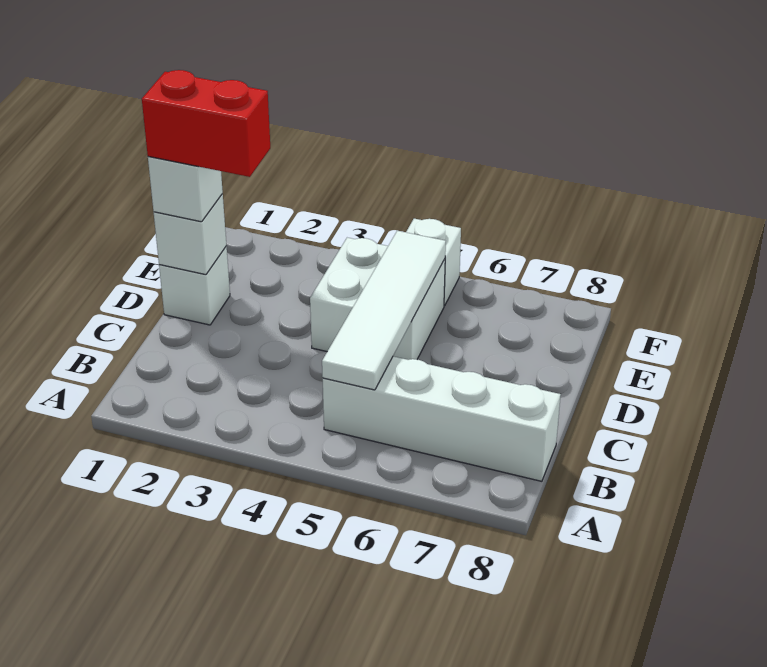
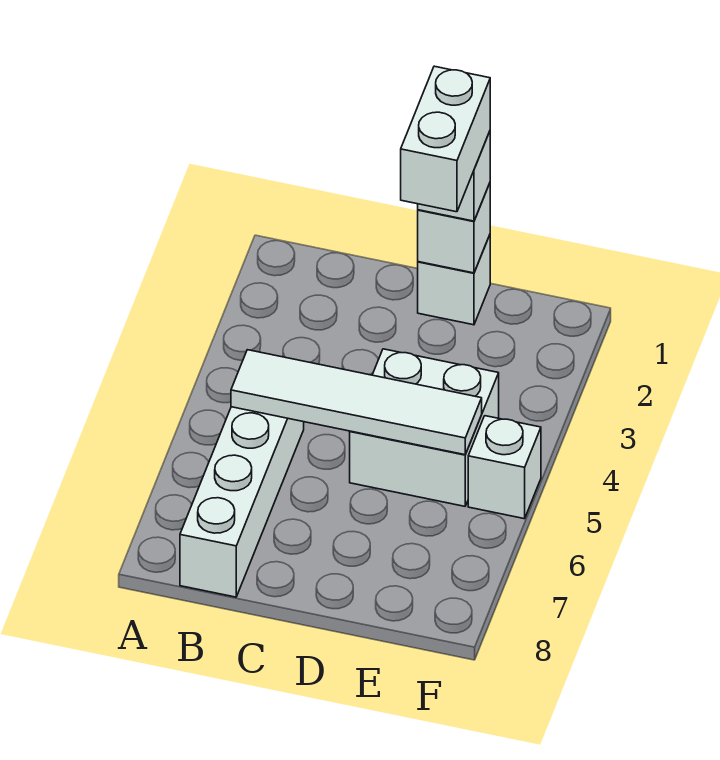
red brick D1:D2 level 4 -> white brick D1:D2 level 4

